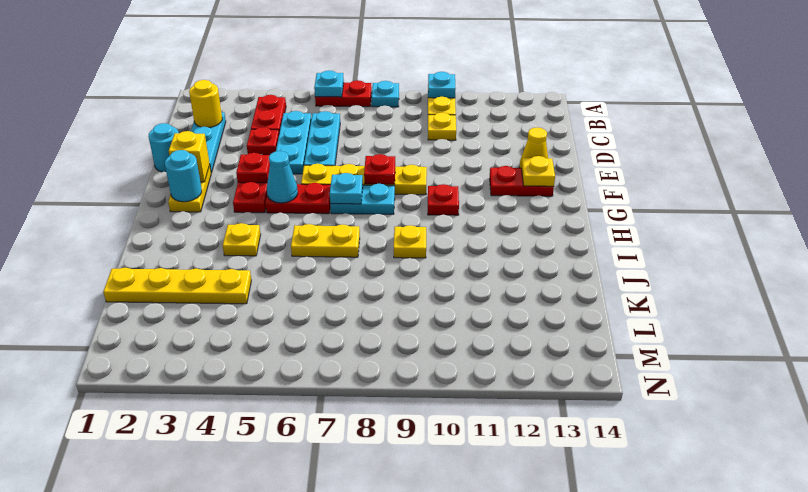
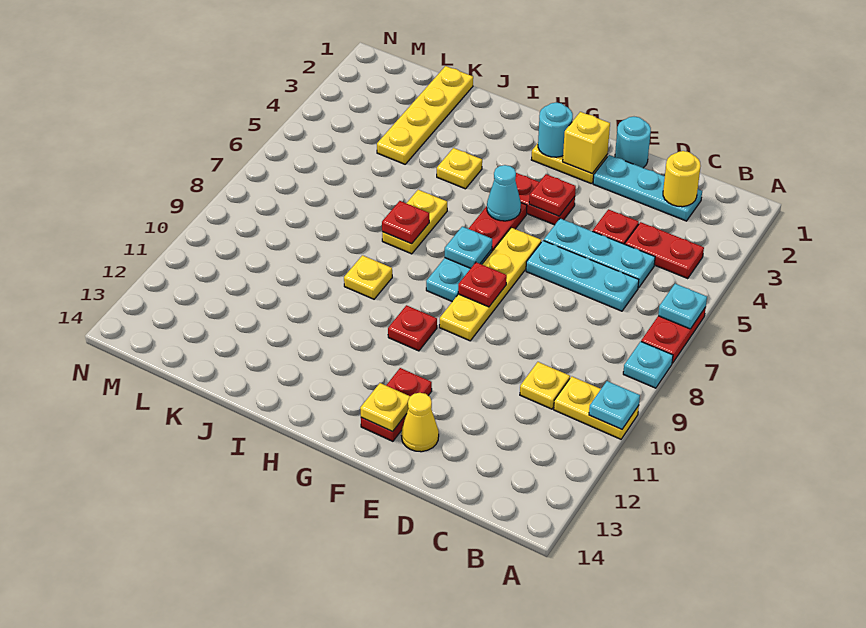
none -> red plate I7 level 2

